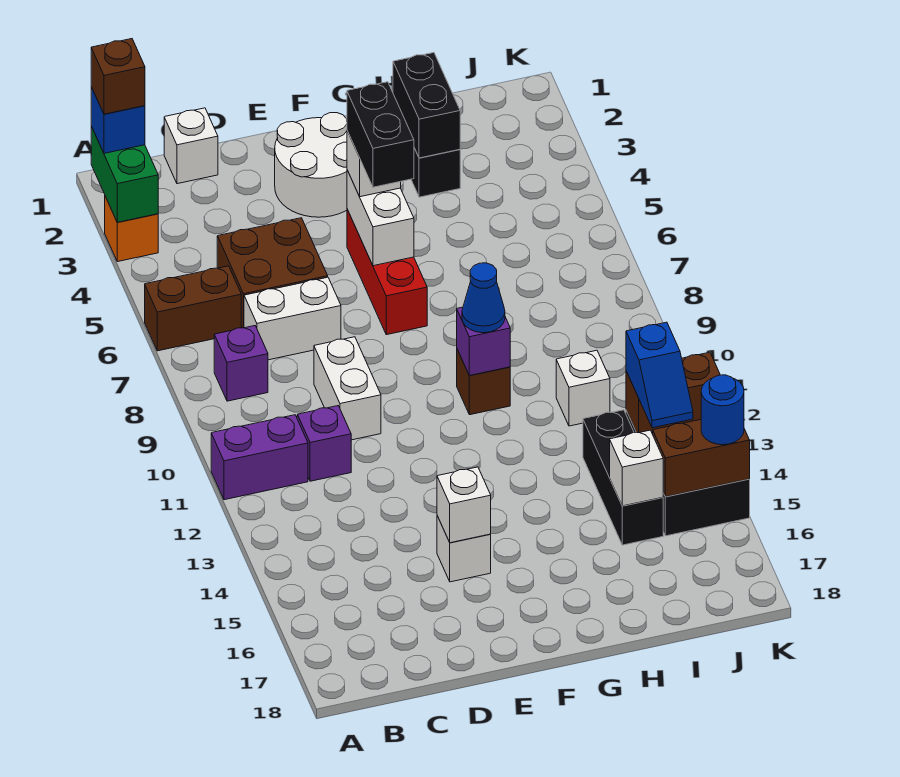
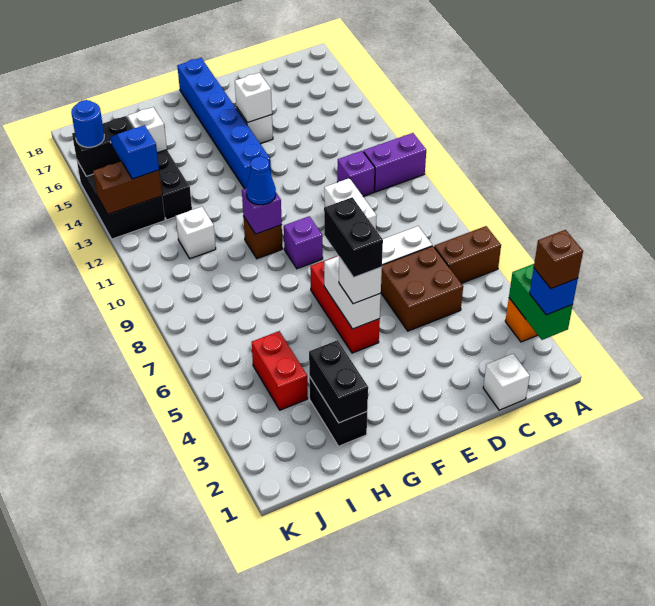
purple brick B8 level 1 -> purple brick F9 level 1
white round brick E2:F3 level 1 -> none
none -> blue brick F13:F18 level 1
none -> red brick I4:I5 level 1
brown brick J15:K15 level 2 -> black brick J15:K15 level 2

